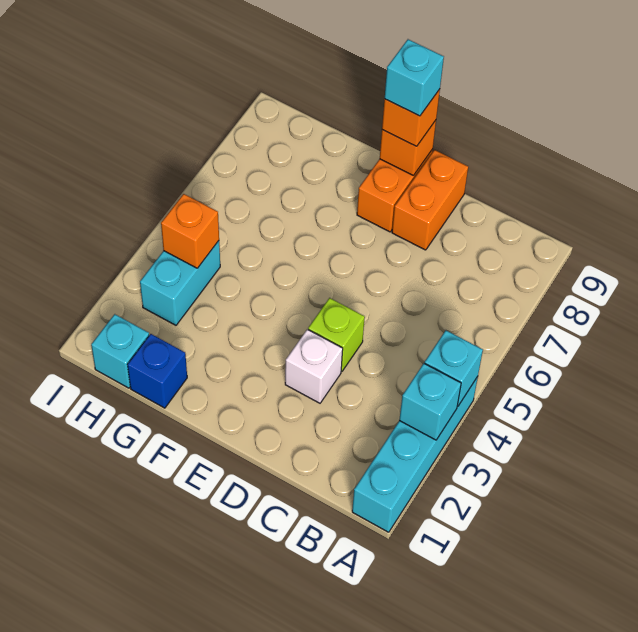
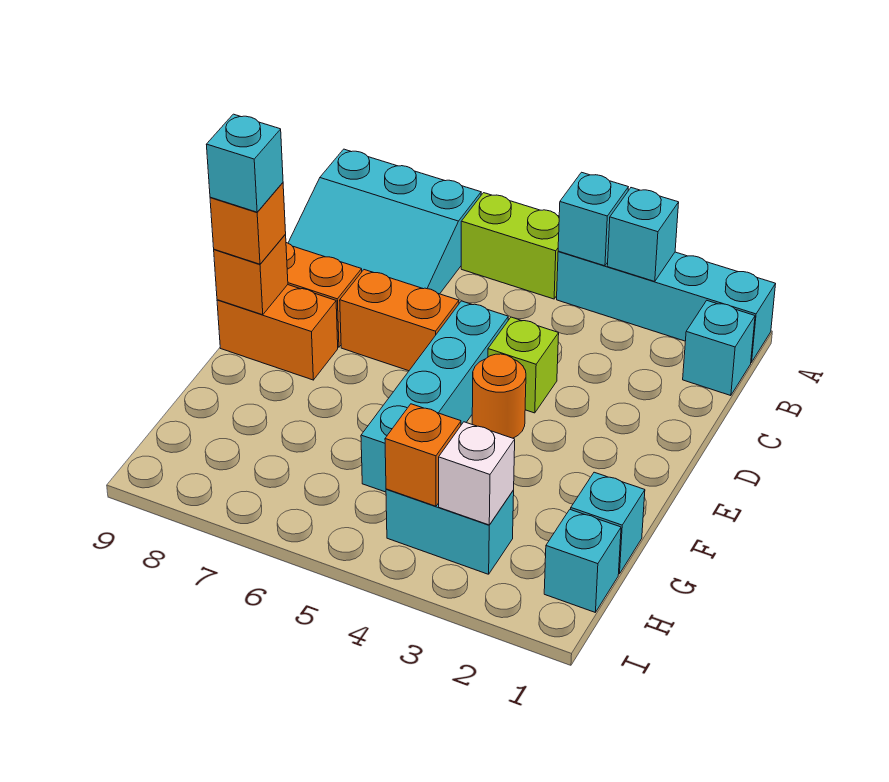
none -> lime brick A5:A6 level 1
none -> cyan slope A7:C9 level 1 top A
none -> cyan brick B1 level 1
white brick D3 level 1 -> white brick H3 level 2
none -> cyan brick D5:G5 level 1
none -> orange brick D6:D7 level 1
none -> orange round brick E4 level 1
blue brick G1 level 1 -> cyan brick G1 level 1

